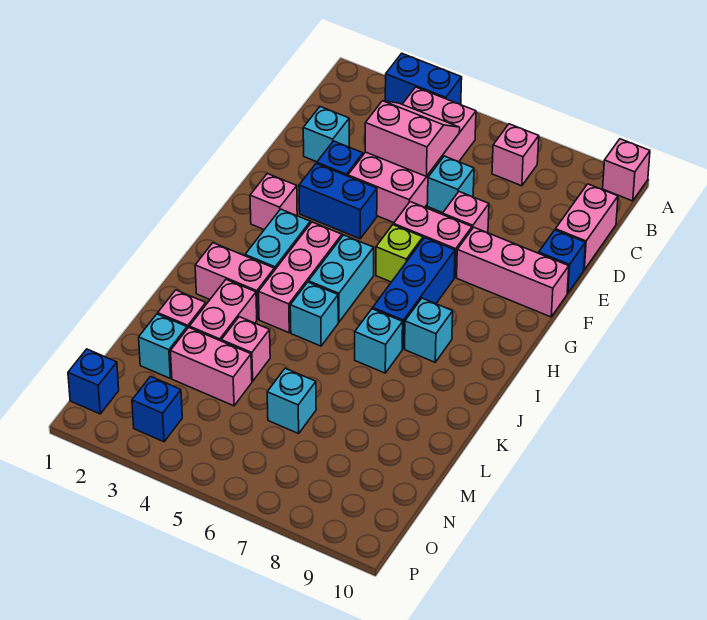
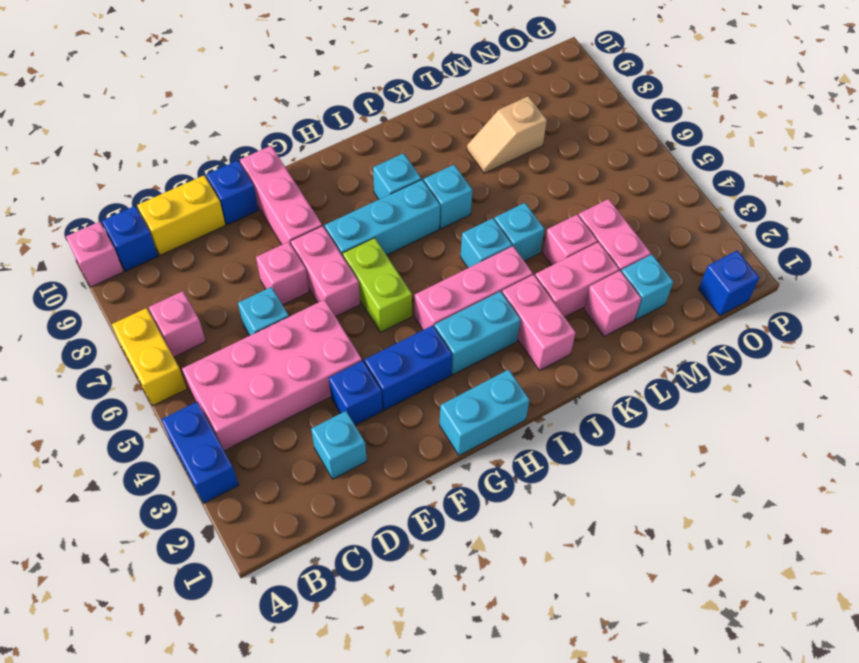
none -> yellow brick A6:A7 level 1
pink slope C4:D5 level 2 top D -> none
pink brick C10:D10 level 1 -> yellow brick C10:D10 level 1
blue brick F3:F4 level 1 -> blue brick F3:G3 level 1
pink brick G2 level 1 -> none
lime brick G6 level 1 -> lime brick G5:G6 level 1
blue brick G7:I7 level 1 -> cyan brick G7:I7 level 1
cyan brick H5:I5 level 1 -> cyan brick G1:H1 level 1
none -> tan slope L8:M8 level 1 top M
cyan brick M6 level 1 -> cyan brick K5 level 1
blue brick O3 level 1 -> blue brick B10 level 1

